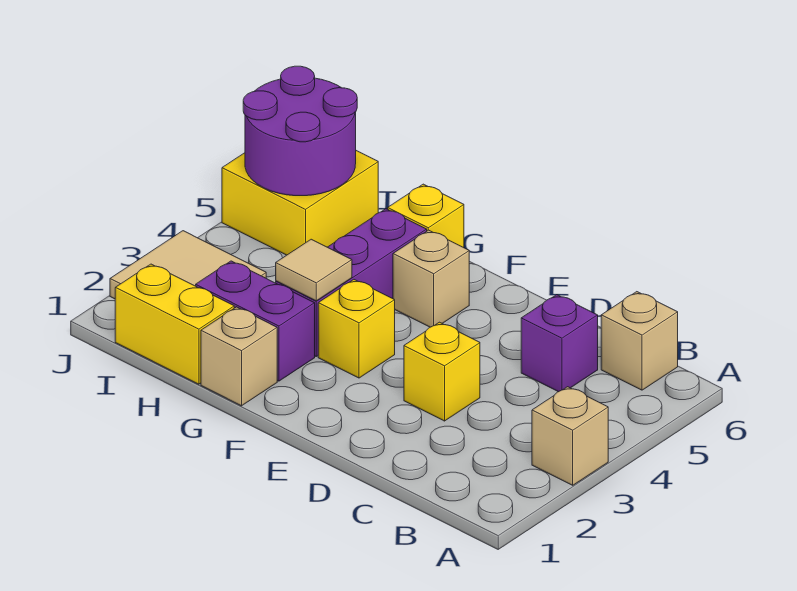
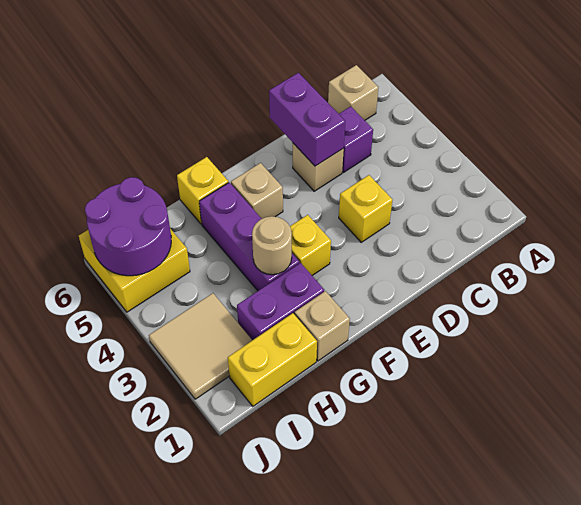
tan brick A3 level 1 -> tan brick D5 level 1
none -> purple brick D5:D6 level 2
tan tile G3 level 2 -> tan round brick G3 level 2

